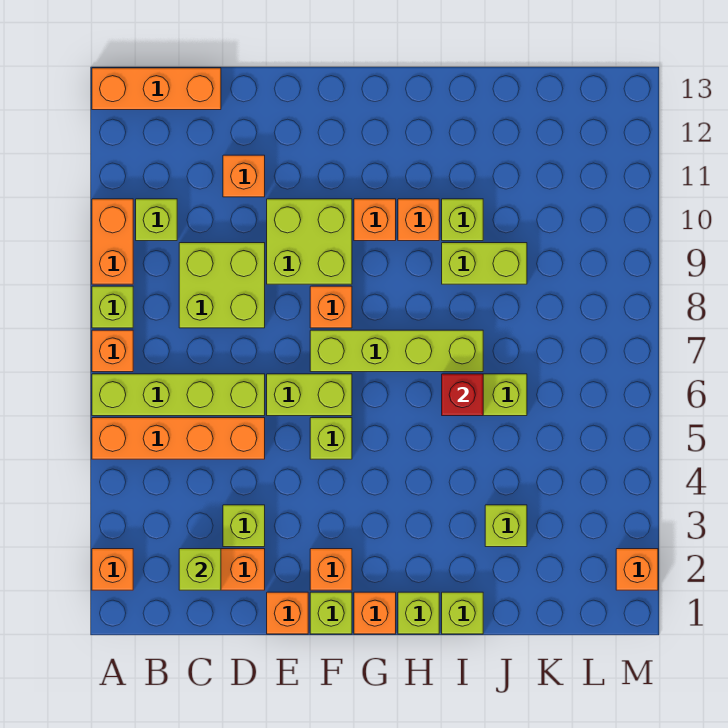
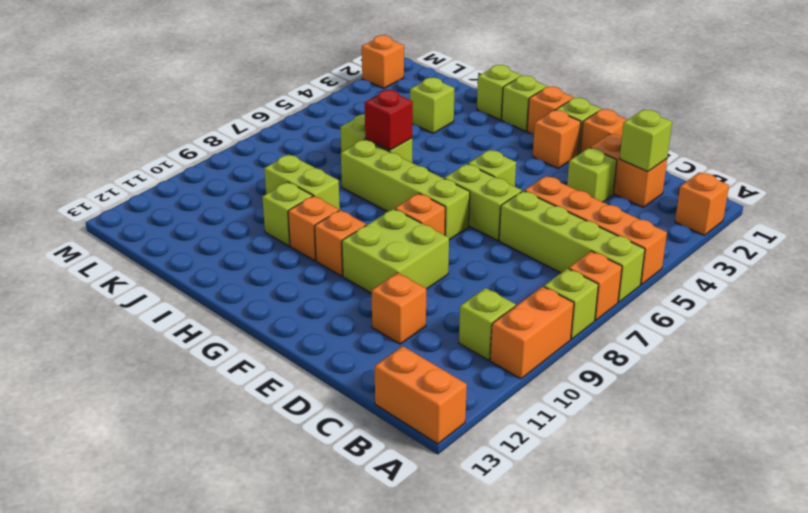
orange brick A13:C13 level 1 -> orange brick A13:B13 level 1
lime brick C8:D9 level 1 -> none

